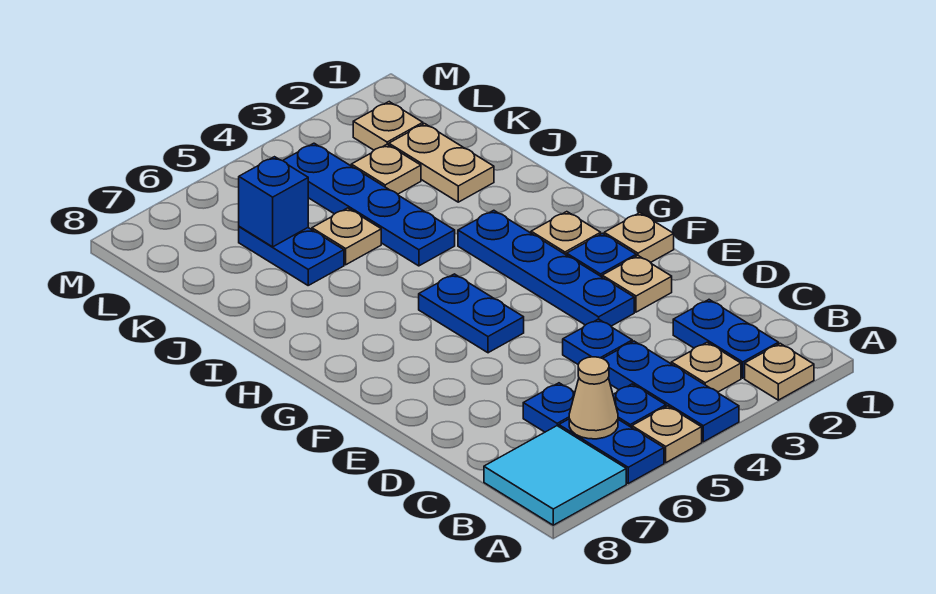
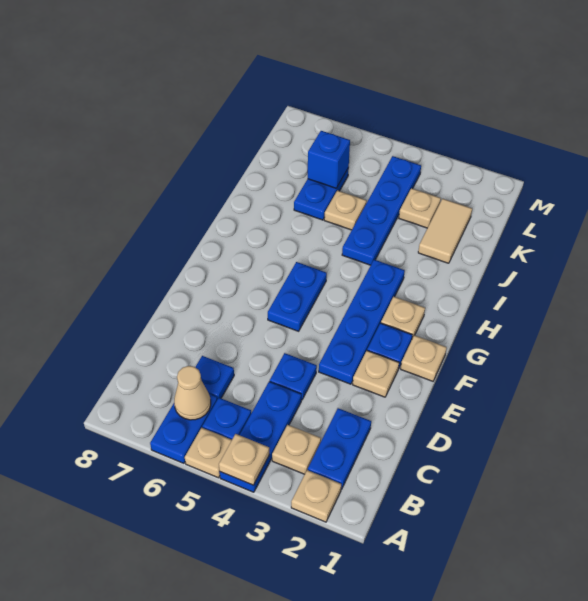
cyan tile A7:B8 level 1 -> none
tan plate J2:K2 level 1 -> tan tile J2:K2 level 1
tan plate L2 level 1 -> tan plate A4 level 2

